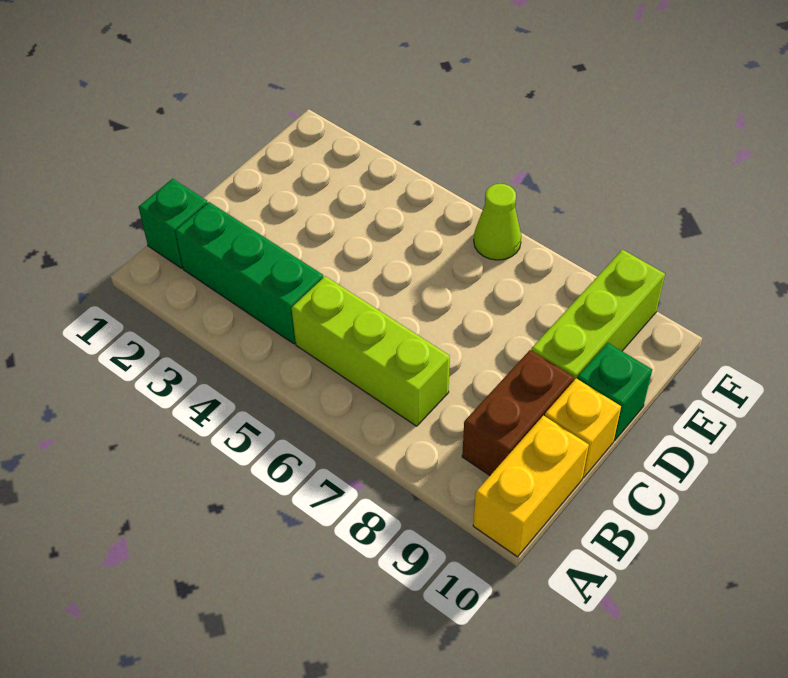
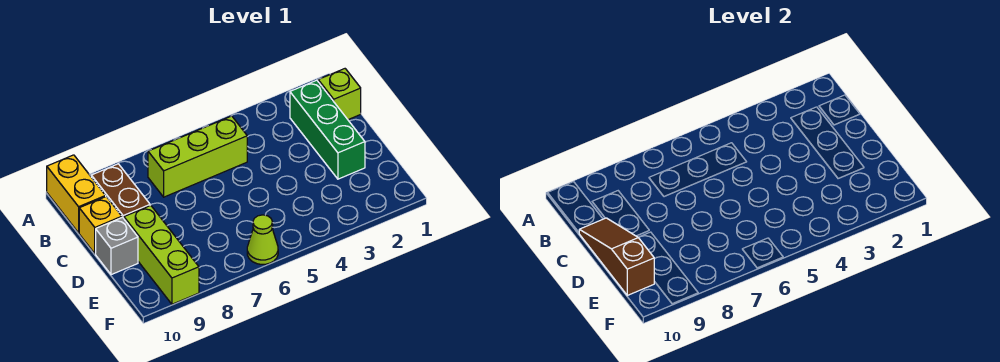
green brick B1 level 1 -> lime brick B1 level 1
green brick B2:B4 level 1 -> green brick B2:D2 level 1
none -> brown slope C10:E10 level 2 top E
green brick D10 level 1 -> grey brick D10 level 1

